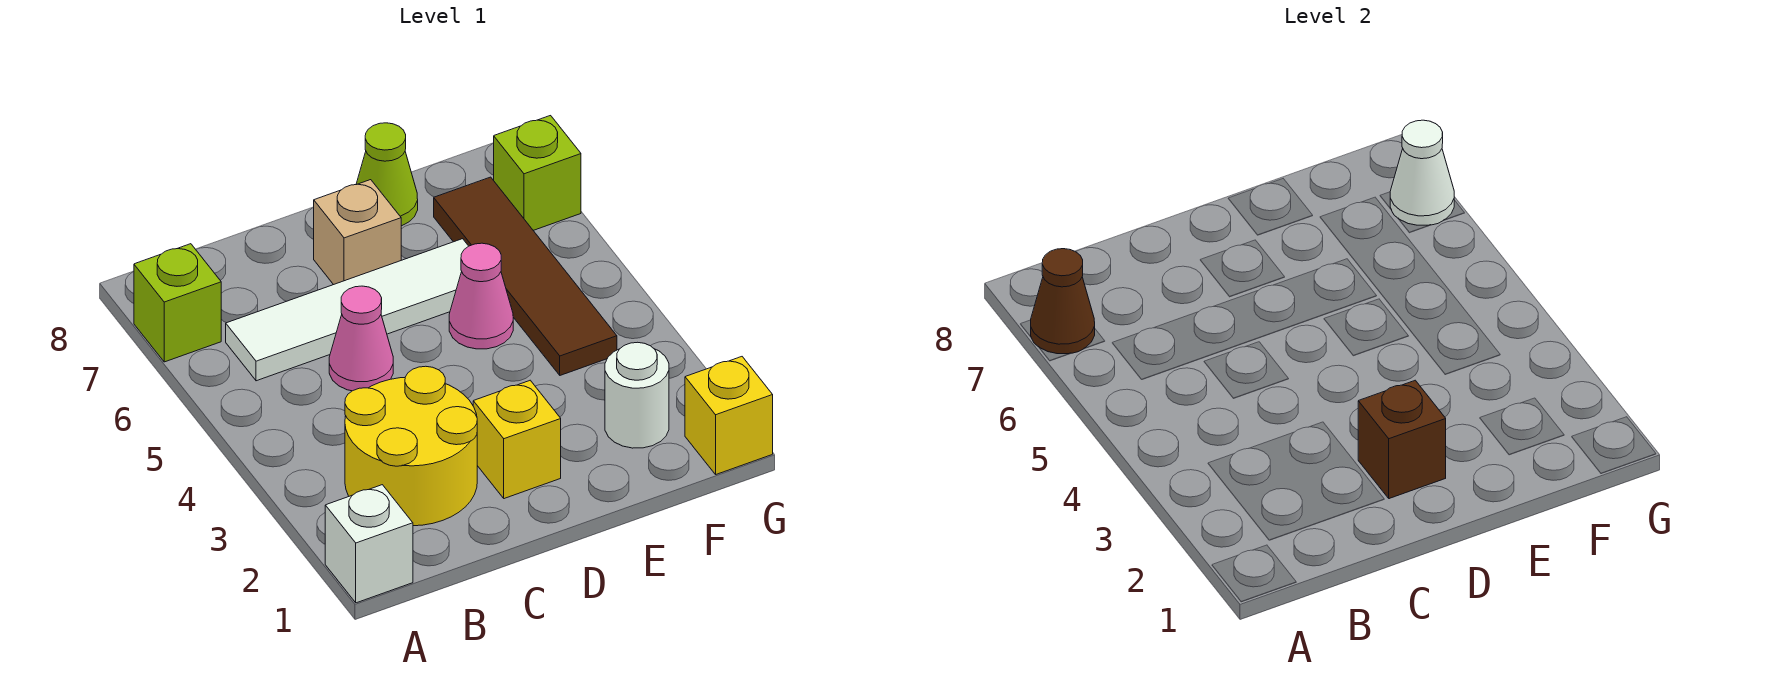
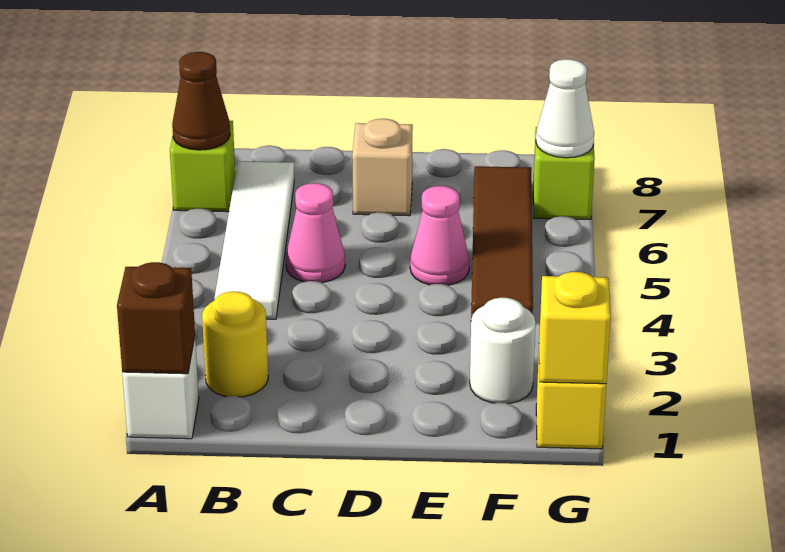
yellow round brick B2:C3 level 1 -> yellow round brick B2 level 1
white tile B6:E6 level 1 -> white tile B4:B7 level 1
yellow brick D2 level 1 -> yellow brick G1 level 2
brown brick D2 level 2 -> brown brick A1 level 2
lime cone E8 level 1 -> none

